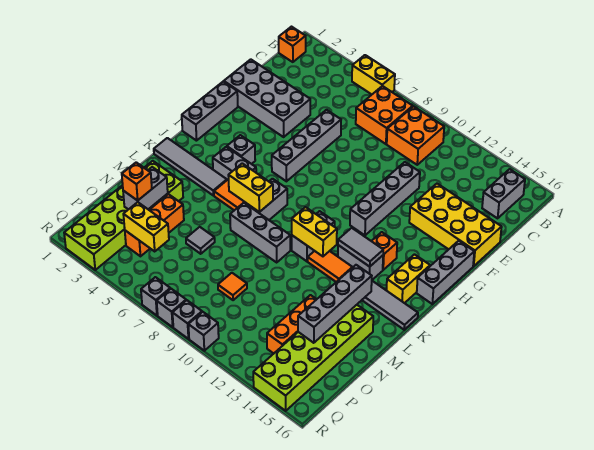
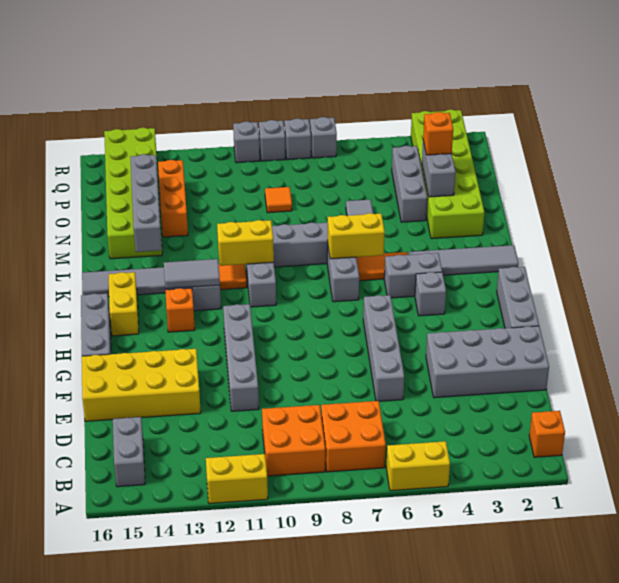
orange brick N4:P4 level 1 -> grey brick N4:P4 level 1
yellow brick P4:P5 level 2 -> yellow brick A11:A12 level 1

